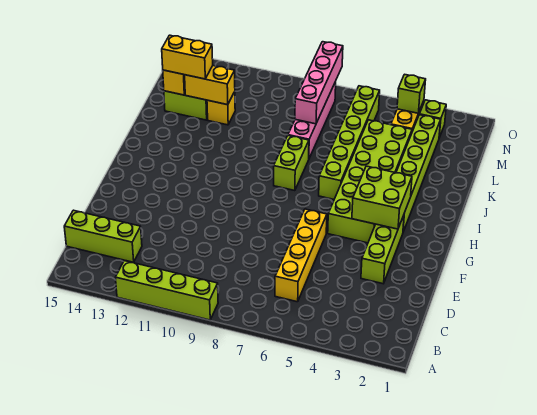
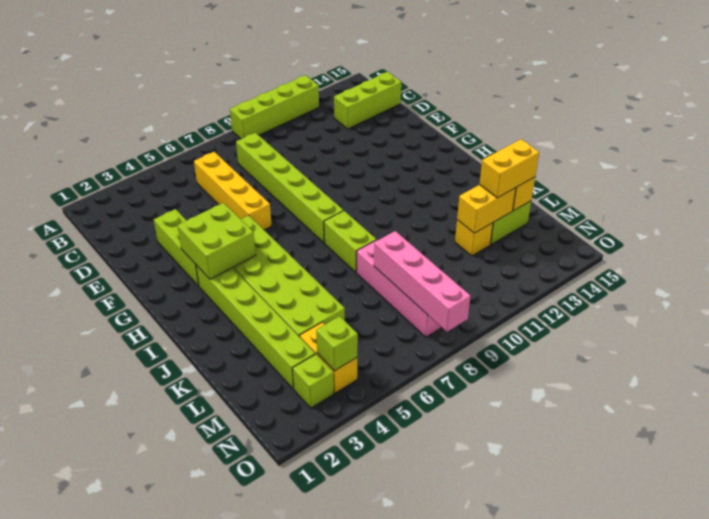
lime brick I6:N6 level 1 -> lime brick C8:H8 level 1

